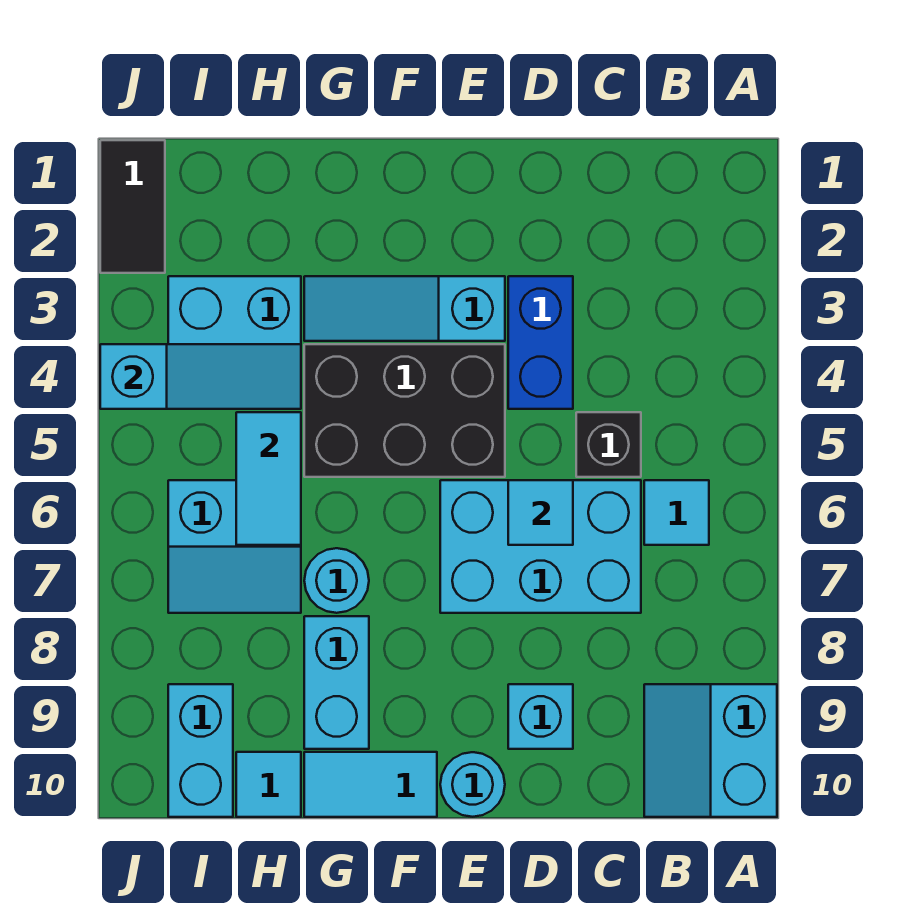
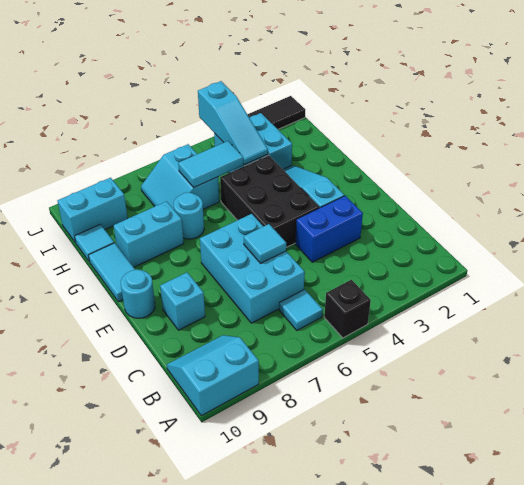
black brick C5 level 1 -> black brick A5 level 1

